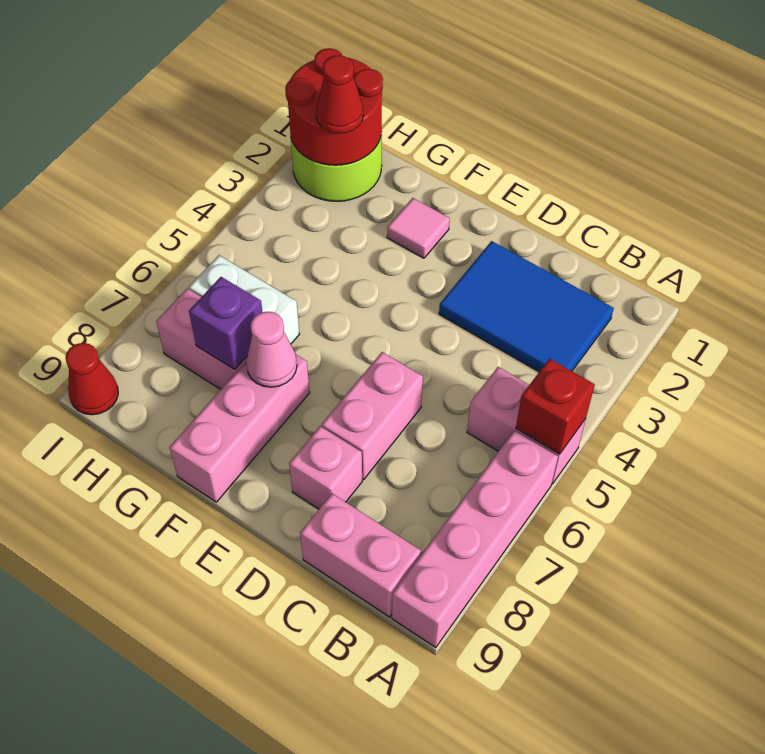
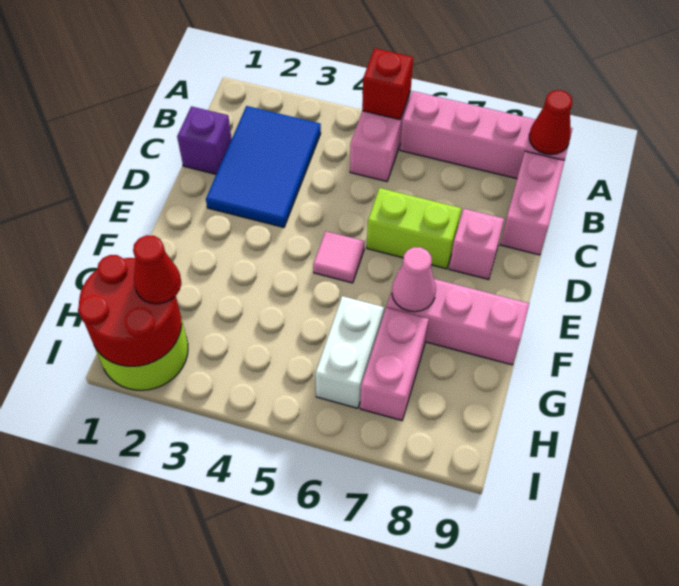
pink brick D6:D7 level 1 -> lime brick D6:D7 level 1
pink tile F2 level 1 -> pink tile E5 level 1
purple brick G7 level 2 -> purple brick C1 level 1
red cone I9 level 1 -> red cone A9 level 2

